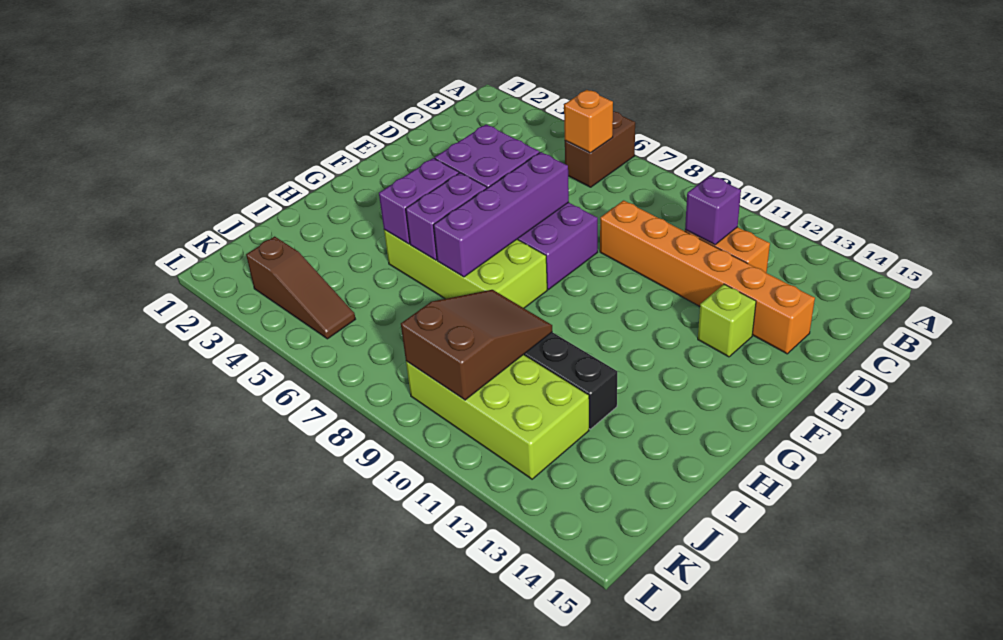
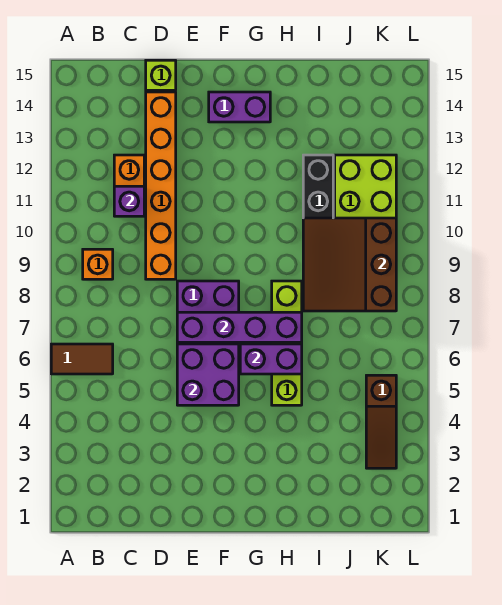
brown brick A6:B6 level 1 -> brown tile A6:B6 level 1
orange brick B6 level 2 -> orange brick B9 level 1
lime brick E13 level 1 -> lime brick D15 level 1
lime brick G5:H8 level 1 -> lime brick H5:H8 level 1
purple brick G5:H5 level 2 -> purple brick F14:G14 level 1
brown slope I9:K10 level 2 top K -> brown slope I8:K10 level 2 top K
brown slope K3:K5 level 1 top 3 -> brown slope K3:K5 level 1 top 5

